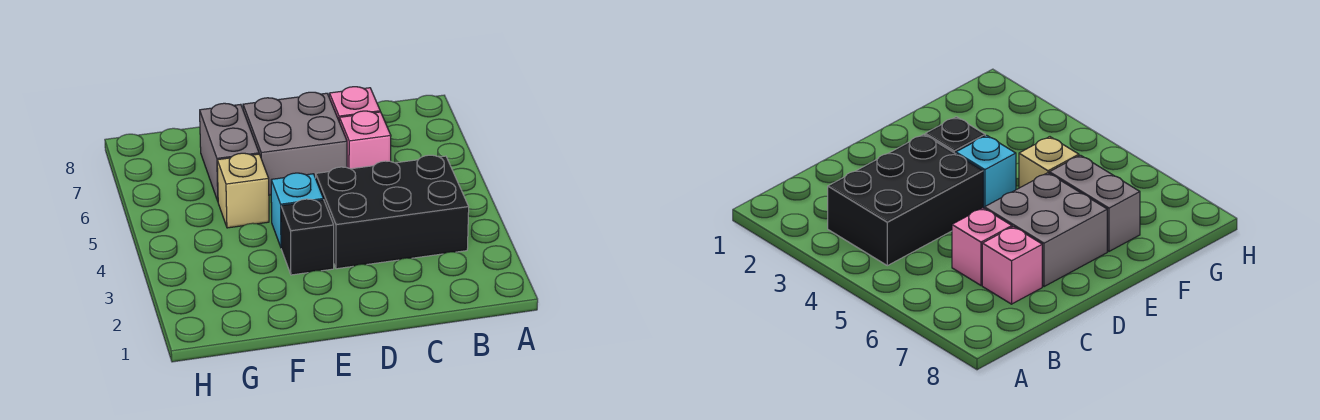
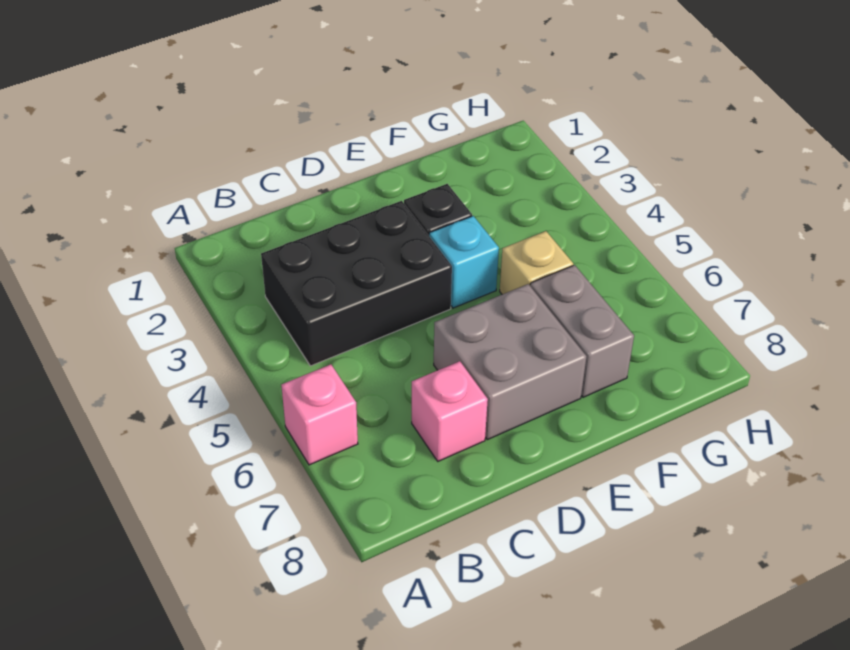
pink brick C6 level 1 -> pink brick A6 level 1

